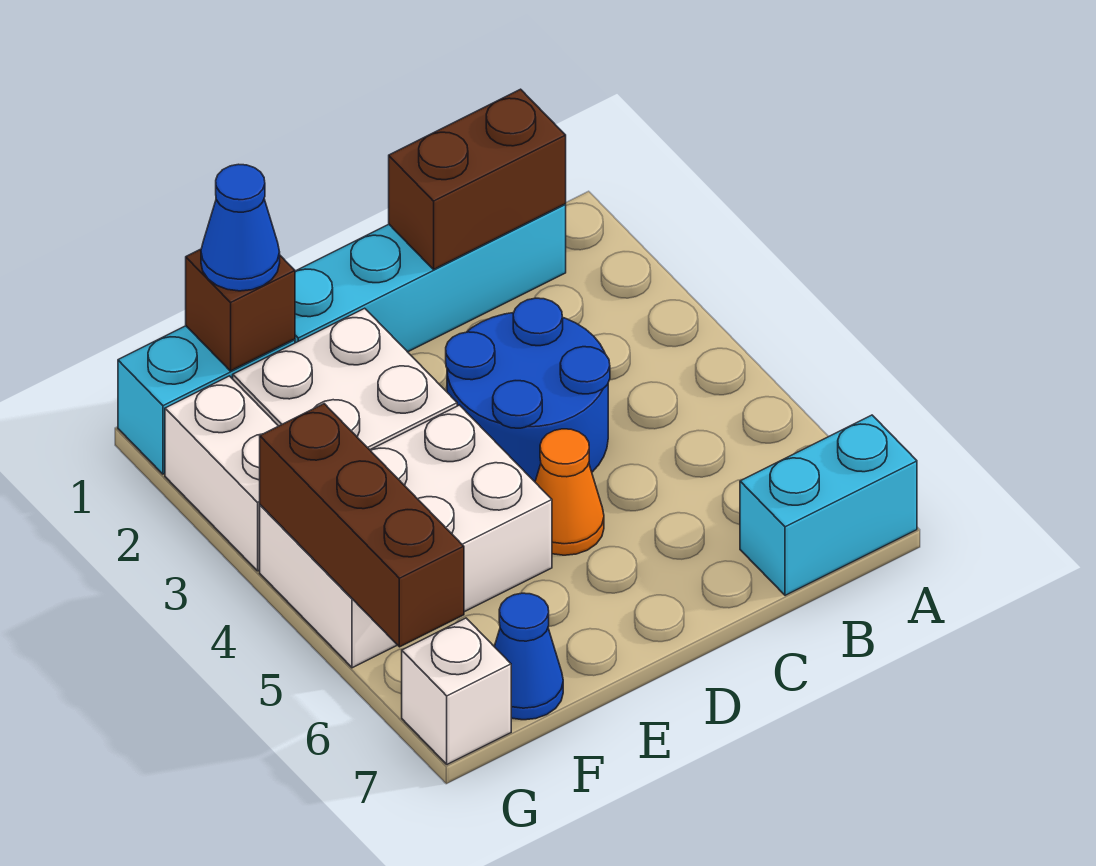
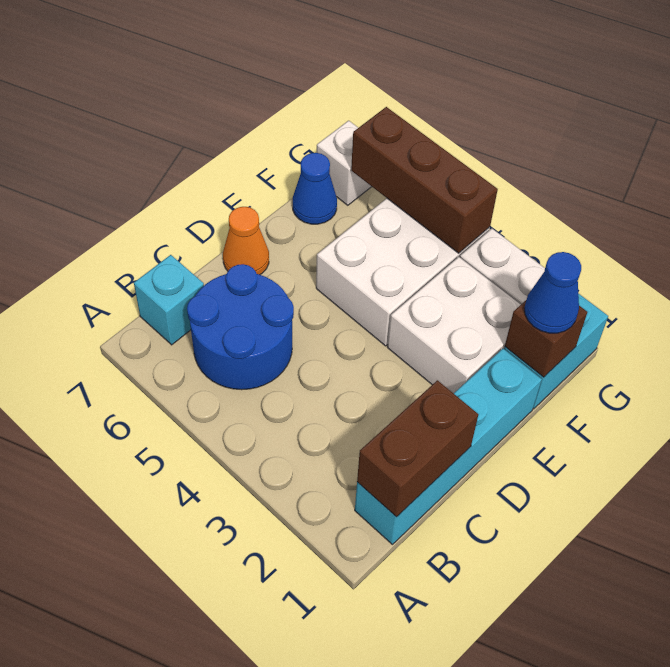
cyan brick A7:B7 level 1 -> cyan brick B7 level 1
blue round brick C3:D4 level 1 -> blue round brick B5:C6 level 1
orange cone D5 level 1 -> orange cone D7 level 1

